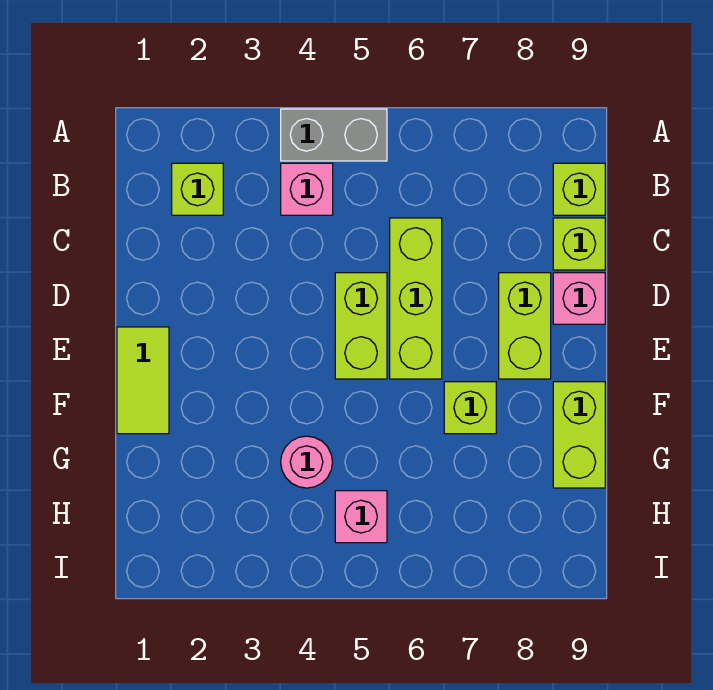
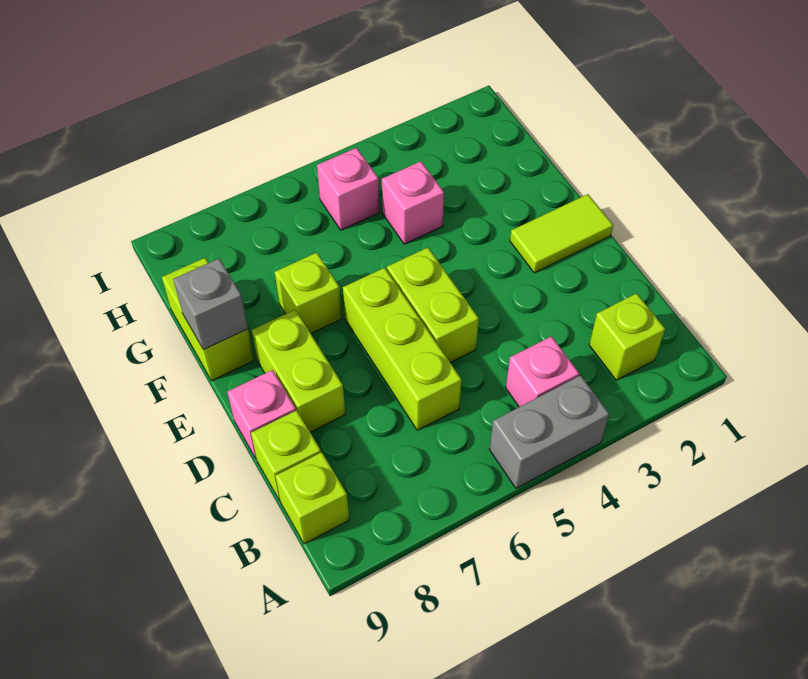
lime tile E1:F1 level 1 -> lime tile E1:E2 level 1
none -> grey brick F9 level 2
pink round brick G4 level 1 -> pink brick G4 level 1

